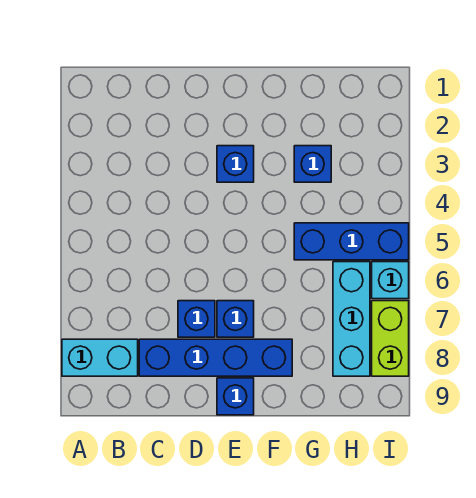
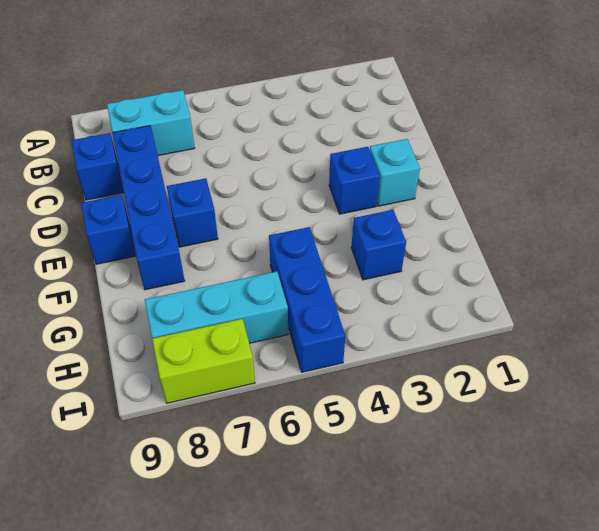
cyan brick A8:B8 level 1 -> cyan brick B7:B8 level 1
blue brick D7 level 1 -> blue brick C9 level 1
cyan brick I6 level 1 -> cyan brick E2 level 1

